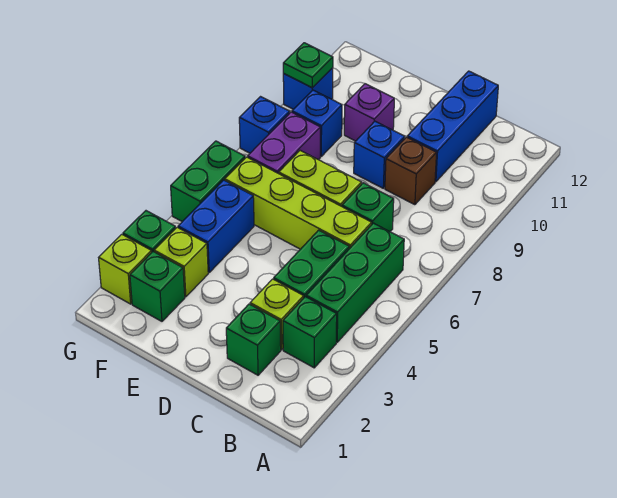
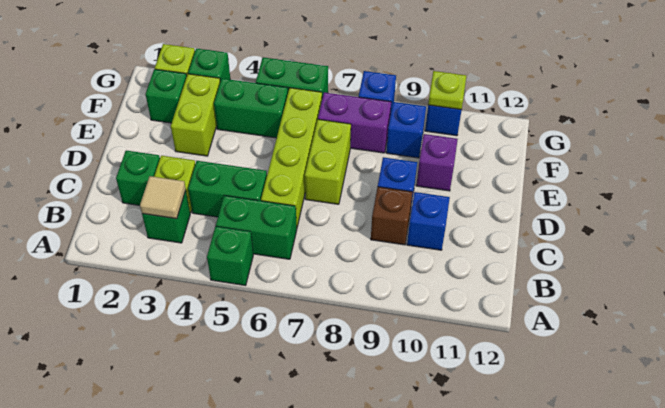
none -> tan tile B3 level 2
green brick B4:B6 level 1 -> green brick B5:B6 level 1
green brick C7 level 1 -> green brick A5 level 1
blue brick C10:C12 level 1 -> blue brick C10 level 1
lime brick F3 level 1 -> lime brick E3:F3 level 1
blue brick F4:F5 level 1 -> green brick F4:F5 level 1
green plate G10 level 2 -> lime plate G10 level 2

